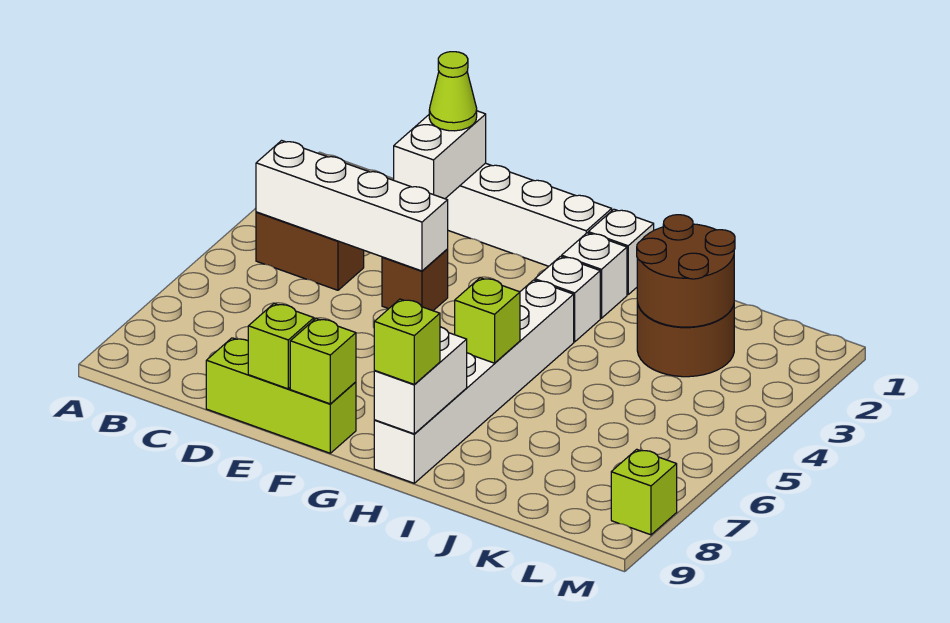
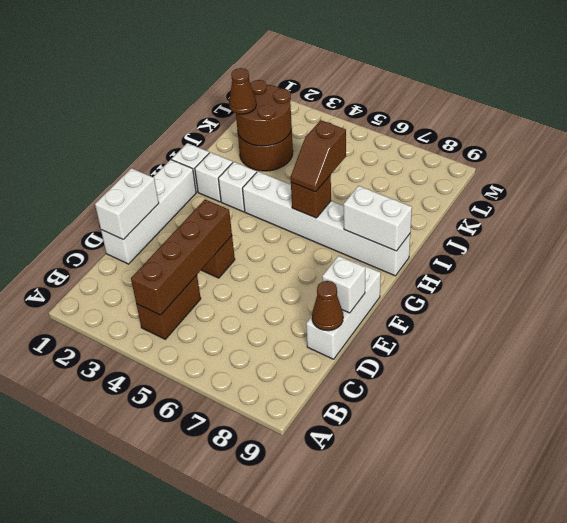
white brick B4:E4 level 2 -> brown brick B4:E4 level 2
white brick D1:D2 level 2 -> white brick D1:E1 level 2
lime cone D1 level 3 -> none
lime brick D9:F9 level 1 -> white brick D9:F9 level 1
none -> brown cone D9 level 2
lime brick E9 level 2 -> white brick E9 level 2
lime brick F9 level 2 -> none
lime brick H6 level 2 -> brown brick H6 level 2
none -> brown slope H6:I6 level 3 top I
lime brick H9 level 3 -> none
none -> brown cone J2 level 3
lime brick M8 level 1 -> none

